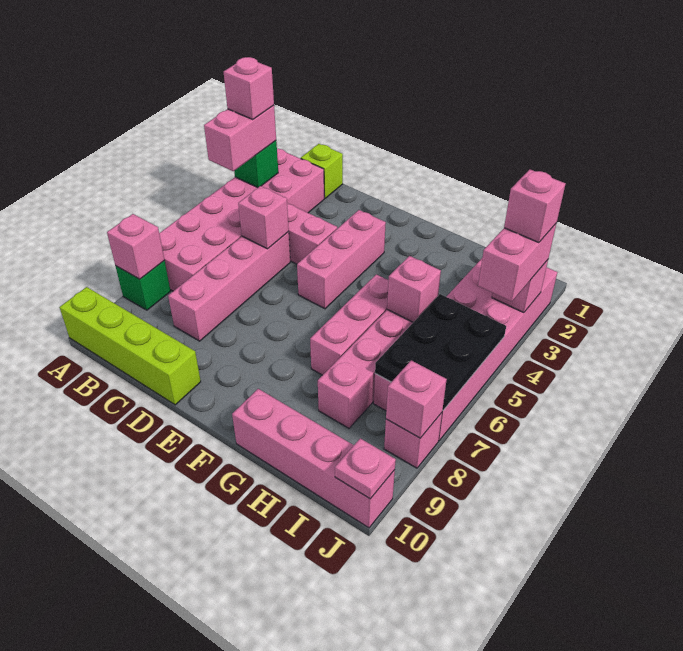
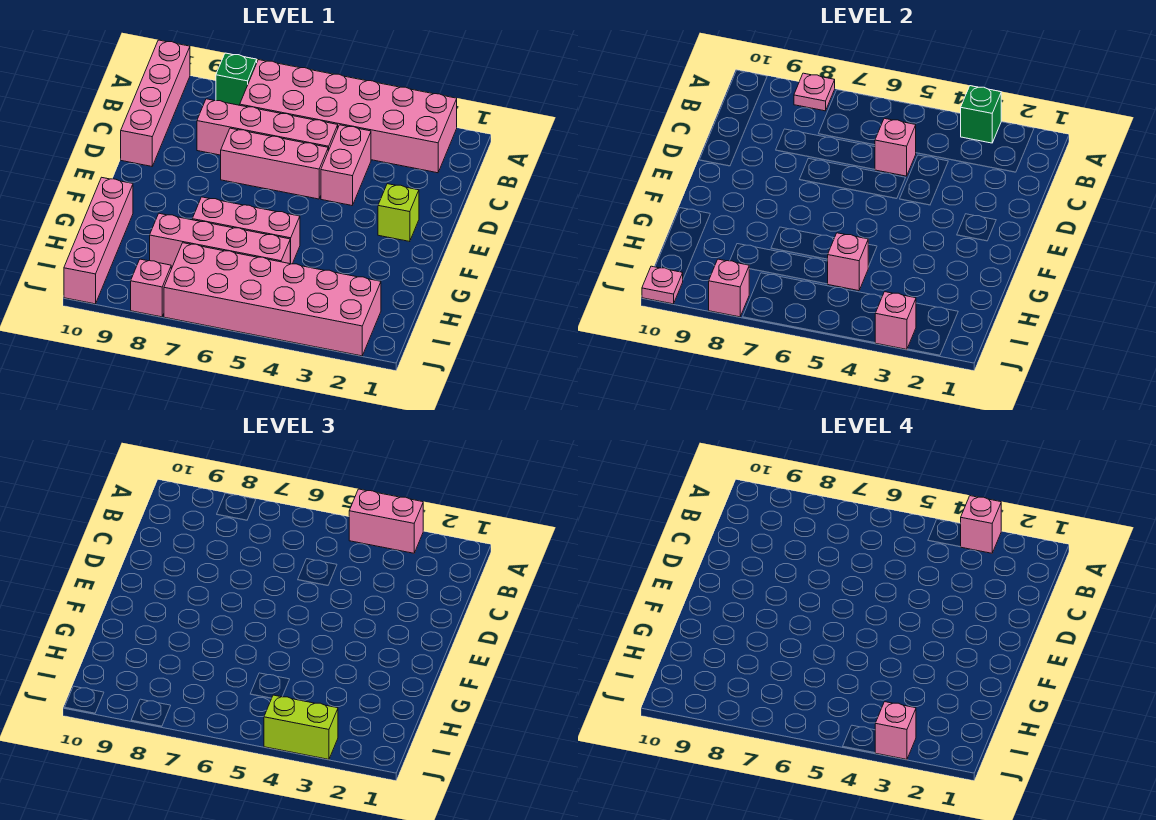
pink brick A8 level 2 -> pink plate A8 level 2
lime brick A10:D10 level 1 -> pink brick A10:D10 level 1
lime brick B1 level 1 -> lime brick E2 level 1
pink brick E3:E5 level 1 -> pink brick D5:D7 level 1
black plate I5:J7 level 2 -> none
pink brick J3:J4 level 3 -> lime brick J3:J4 level 3

